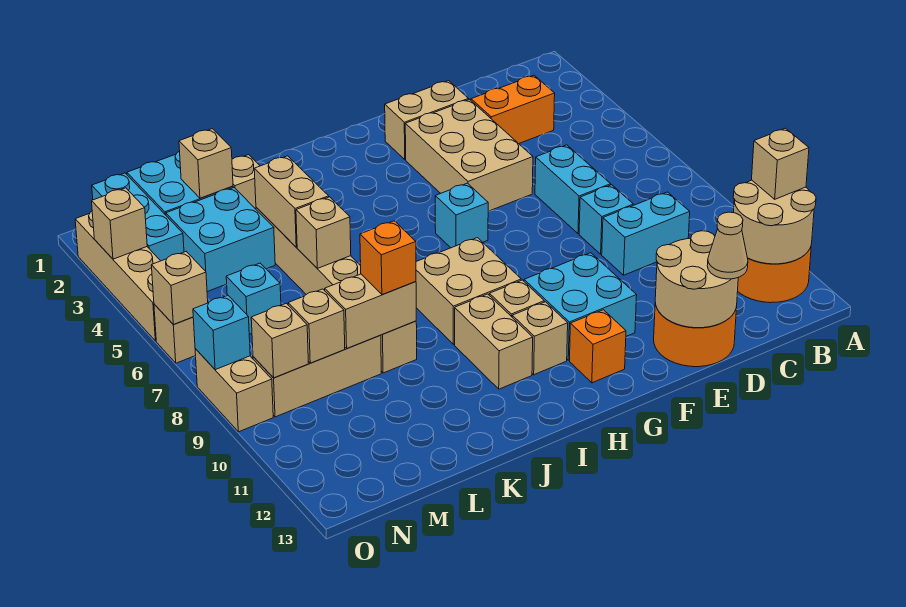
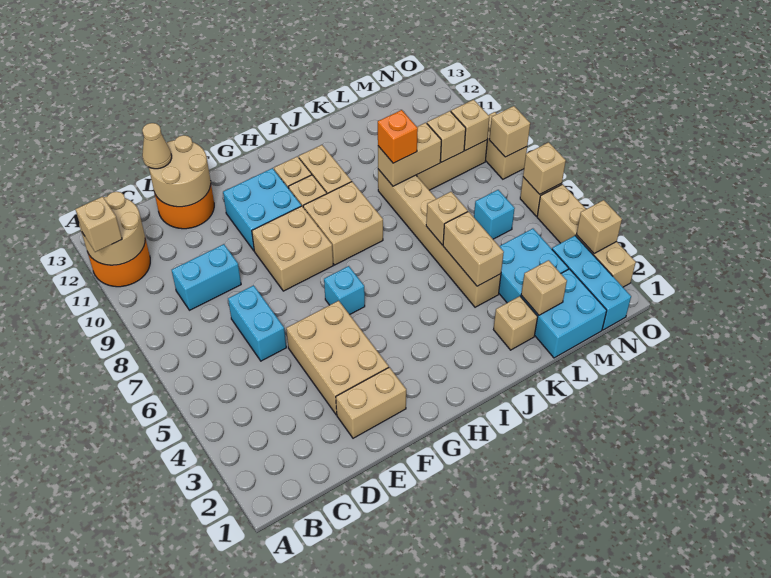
orange brick C3:D3 level 1 -> none
cyan brick D8 level 1 -> none
none -> tan brick F8:G9 level 1
orange brick G12 level 1 -> none
cyan brick O8 level 2 -> tan brick O8 level 2

